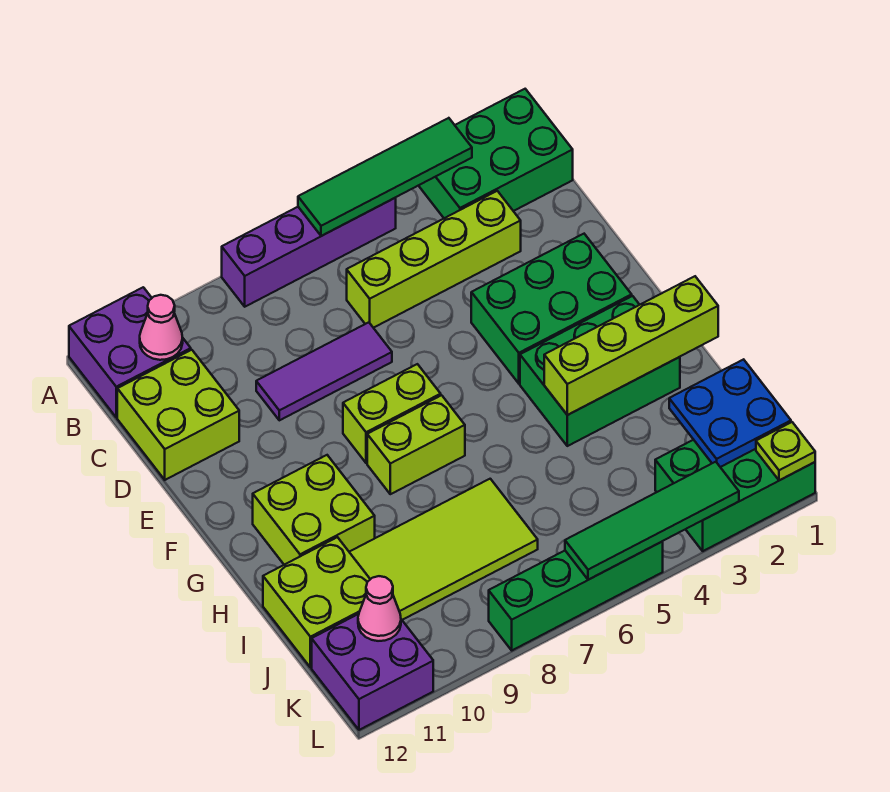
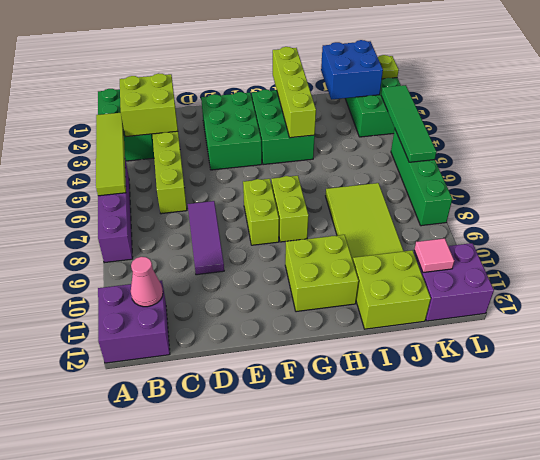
green tile A3:A6 level 2 -> lime tile A3:A6 level 2
lime brick C11:D12 level 1 -> lime brick B2:C3 level 2
blue plate J1:K2 level 2 -> blue brick J1:K2 level 2
pink cone K11 level 2 -> pink tile K11 level 2

